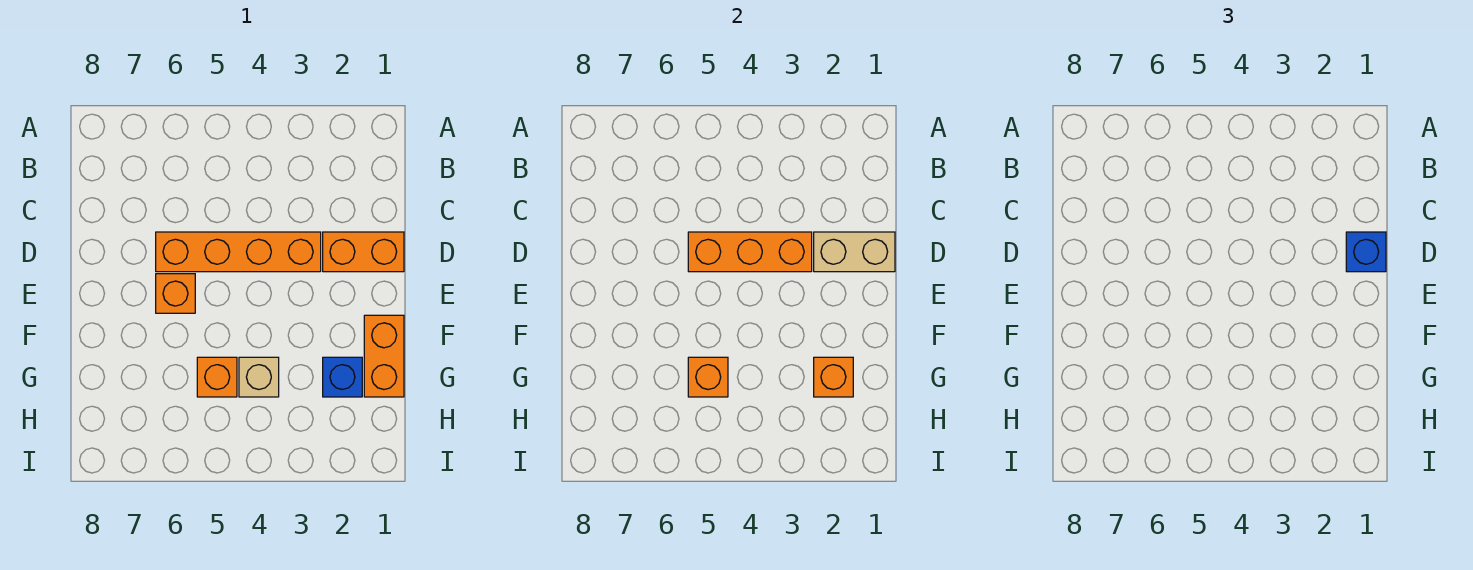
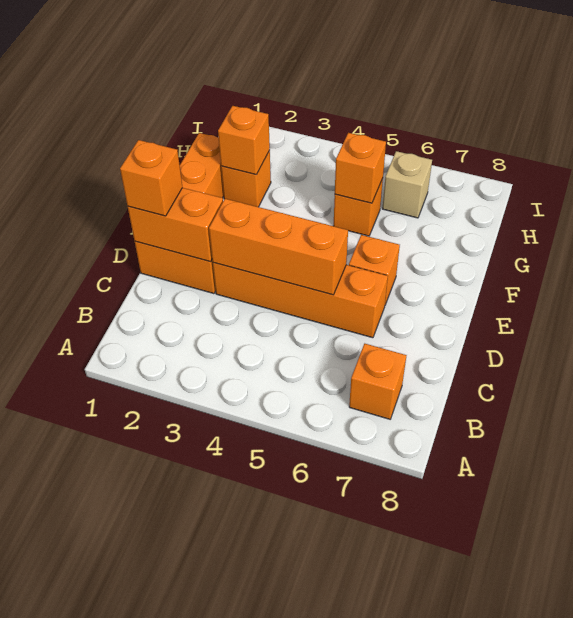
none -> orange brick B7 level 1
tan brick D1:D2 level 2 -> orange brick D1:D2 level 2
blue brick D1 level 3 -> orange brick D1 level 3
blue brick G2 level 1 -> orange brick G2 level 1
tan brick G4 level 1 -> tan brick H6 level 1

